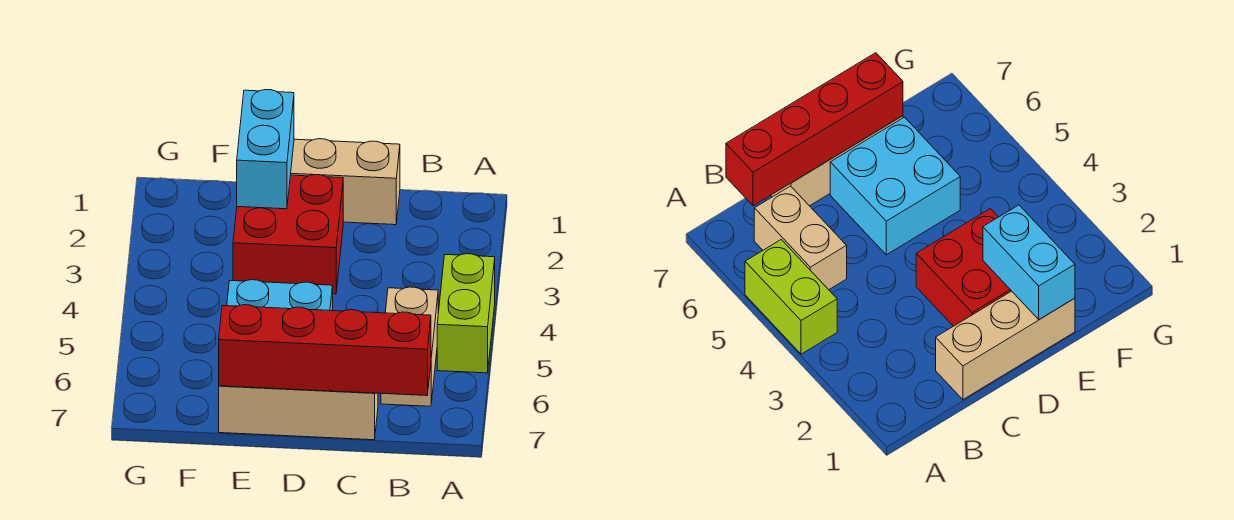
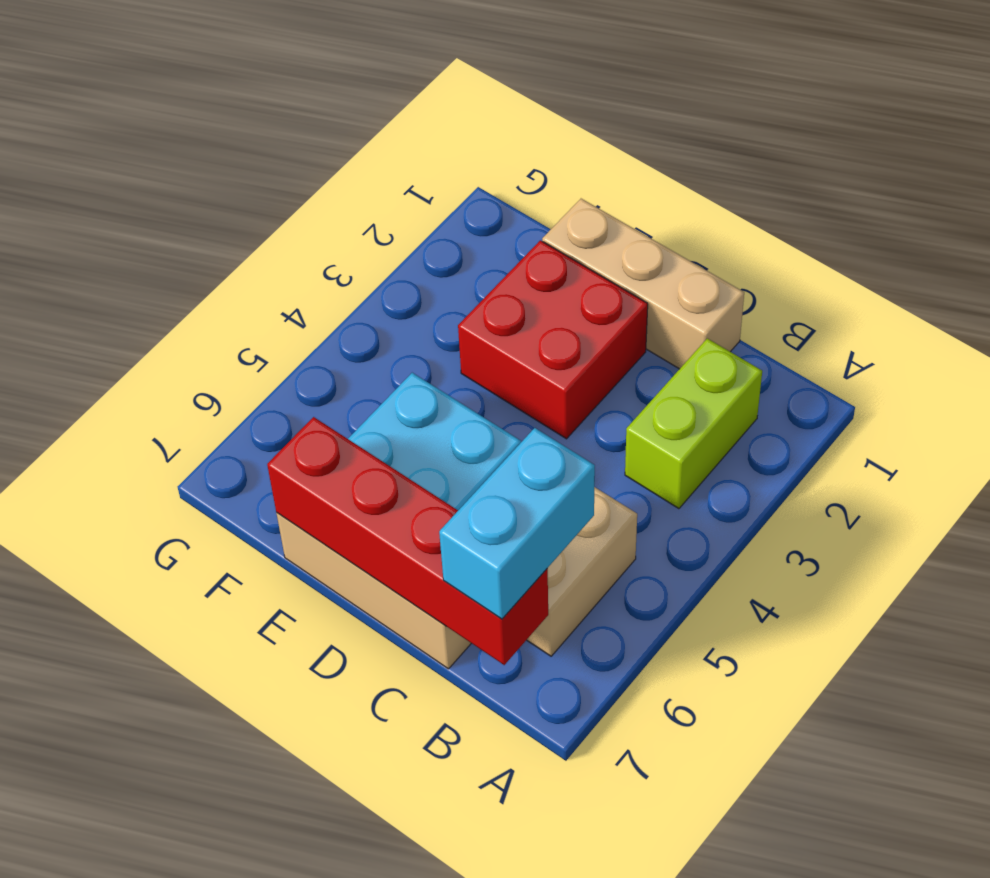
lime brick A4:A5 level 1 -> lime brick B2:B3 level 1
cyan brick E1:E2 level 2 -> cyan brick B6:B7 level 3

